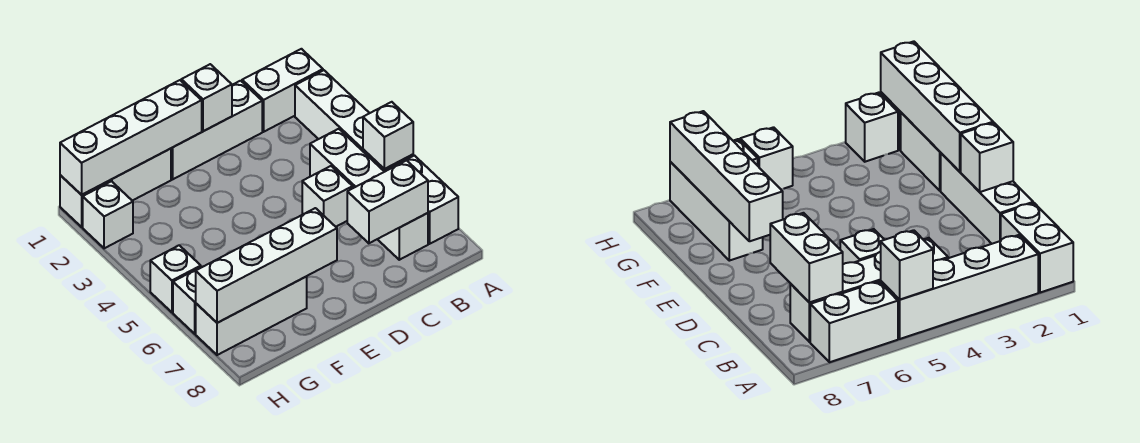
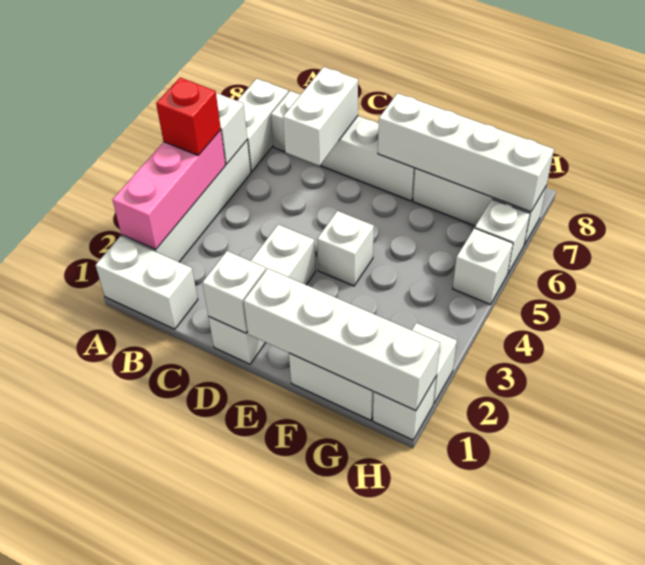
none -> pink brick A2:A4 level 2
none -> red brick A4 level 3
white brick B4:B7 level 1 -> white brick B7:E7 level 1
white brick B7:C7 level 2 -> white brick C6:C7 level 2
white brick C1:E1 level 1 -> white brick D1:D3 level 1
white brick C5 level 1 -> white brick E4 level 1

